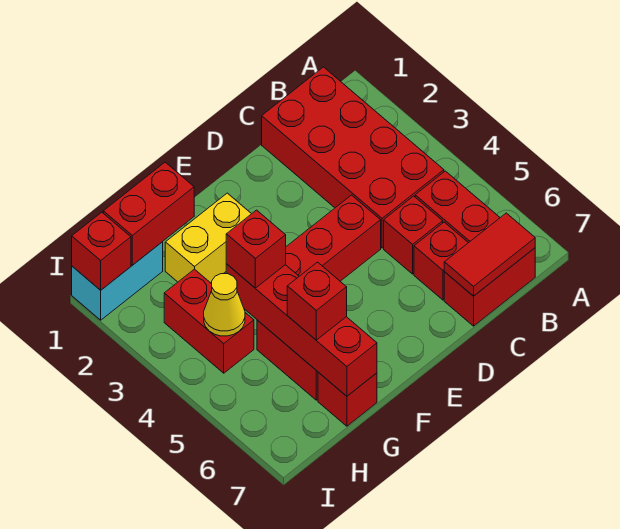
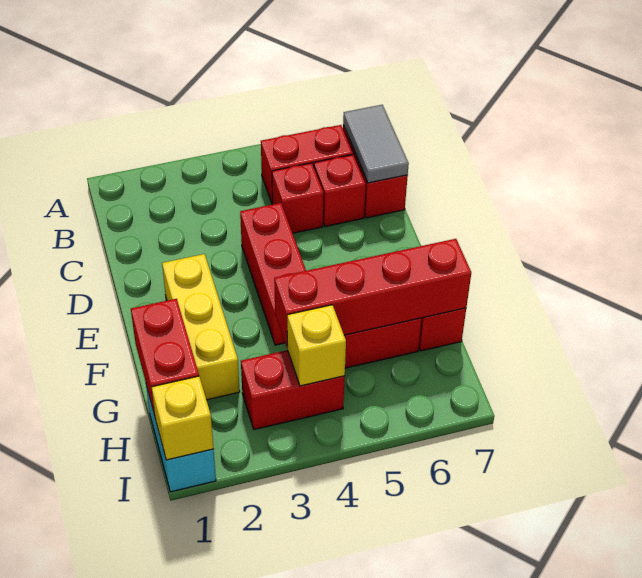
red brick B1:C4 level 1 -> none
red tile B7:C7 level 2 -> grey tile B7:C7 level 2
yellow brick F2:G2 level 1 -> yellow brick E2:G2 level 1
red brick G4 level 3 -> none
red brick G6 level 3 -> none
yellow cone H4 level 2 -> yellow brick H4 level 2
red brick I1 level 2 -> yellow brick I1 level 2

